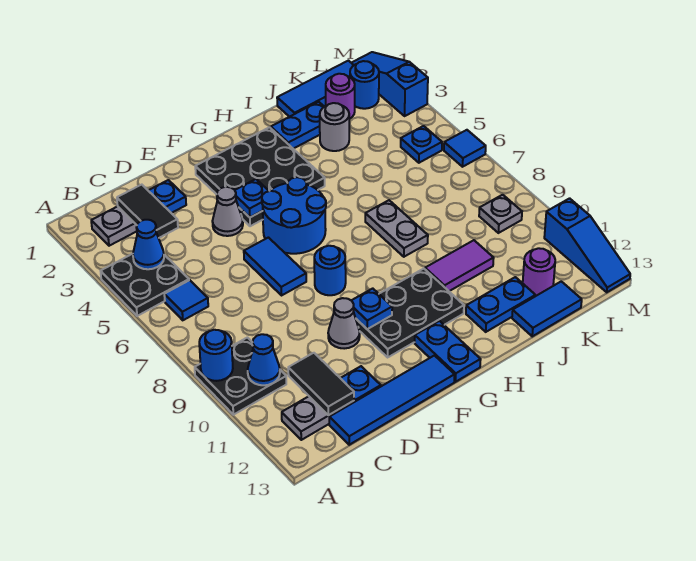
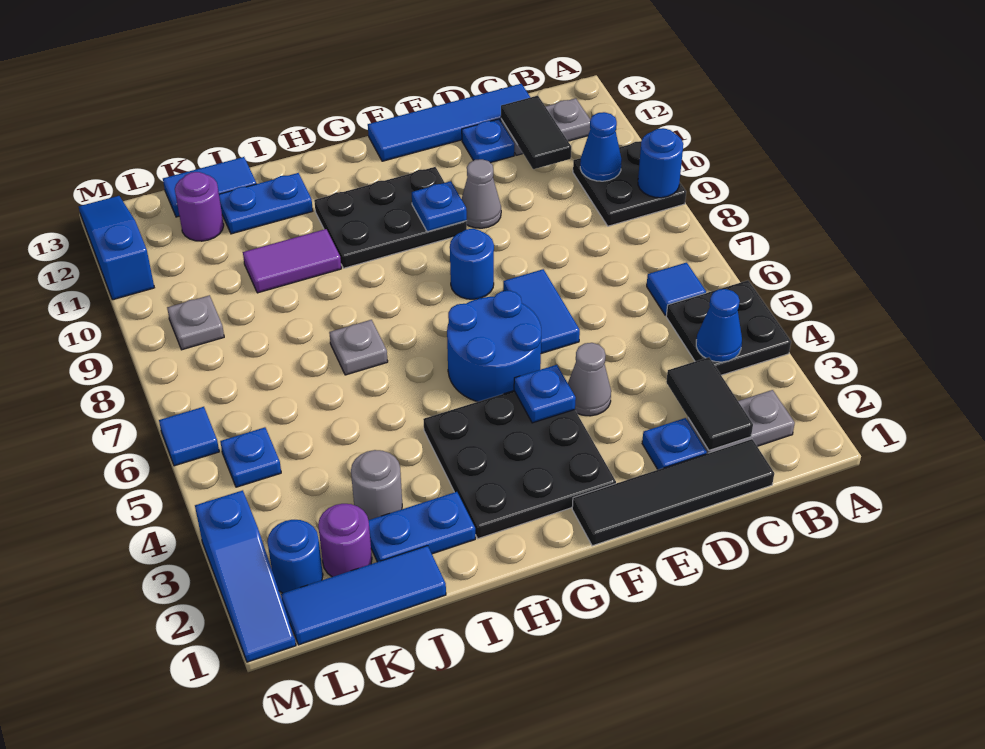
none -> black tile C1:F1 level 1
blue plate G12:G13 level 1 -> none
grey plate I7:I8 level 1 -> grey plate I7 level 1

